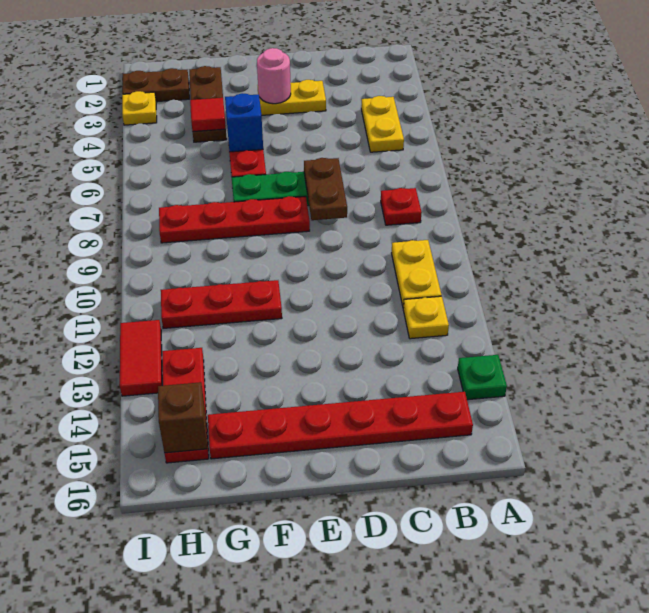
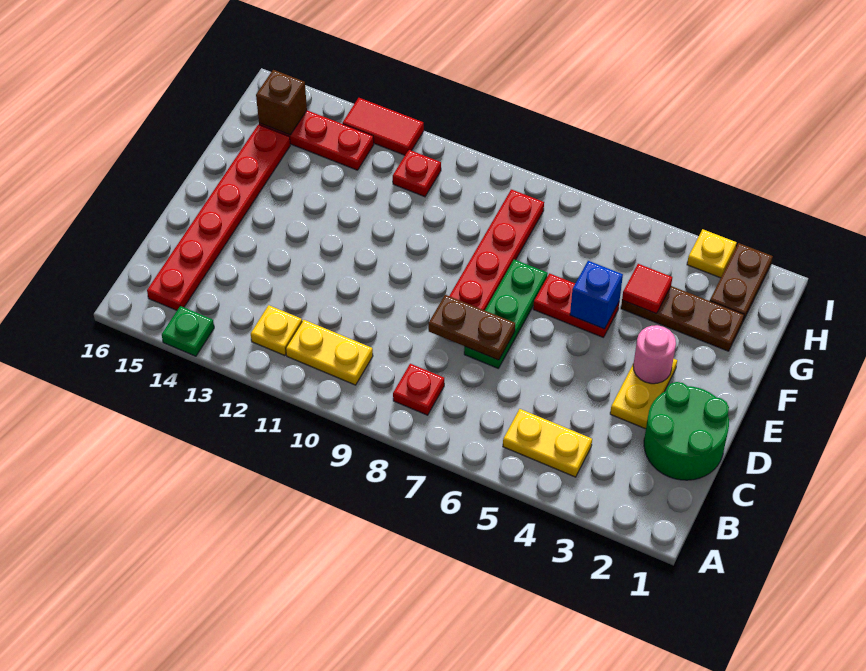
none -> green round brick C1:D2 level 1
red plate F11:H11 level 1 -> red plate H11 level 1

